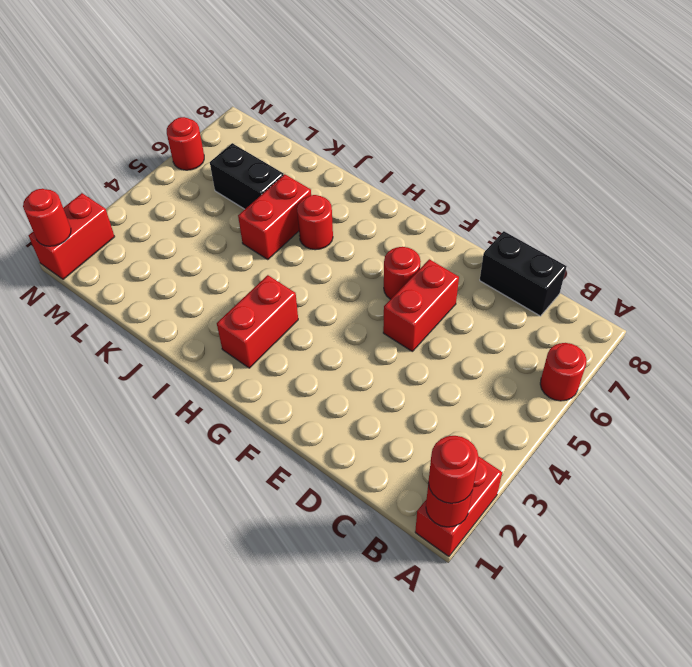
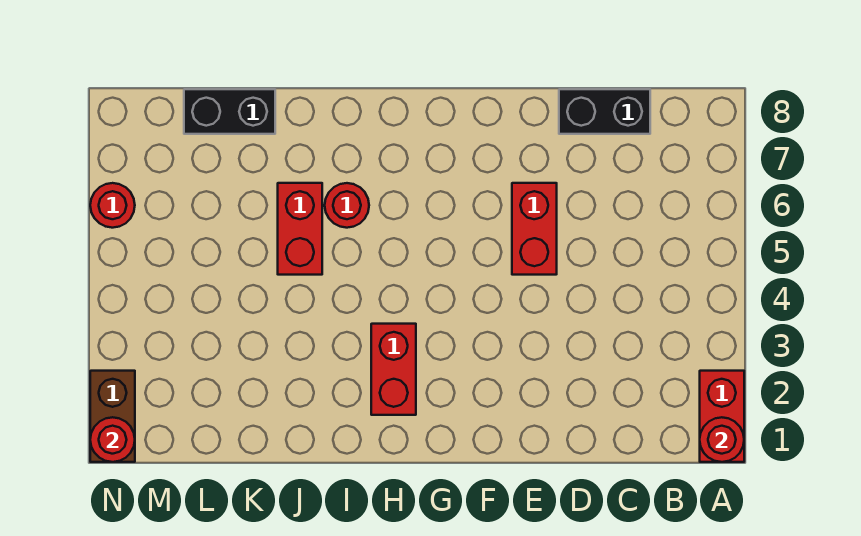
red round brick A1 level 3 -> none
red round brick A6 level 1 -> none
red round brick F6 level 1 -> none
black brick K6:L6 level 1 -> black brick K8:L8 level 1
red brick N1:N2 level 1 -> brown brick N1:N2 level 1

